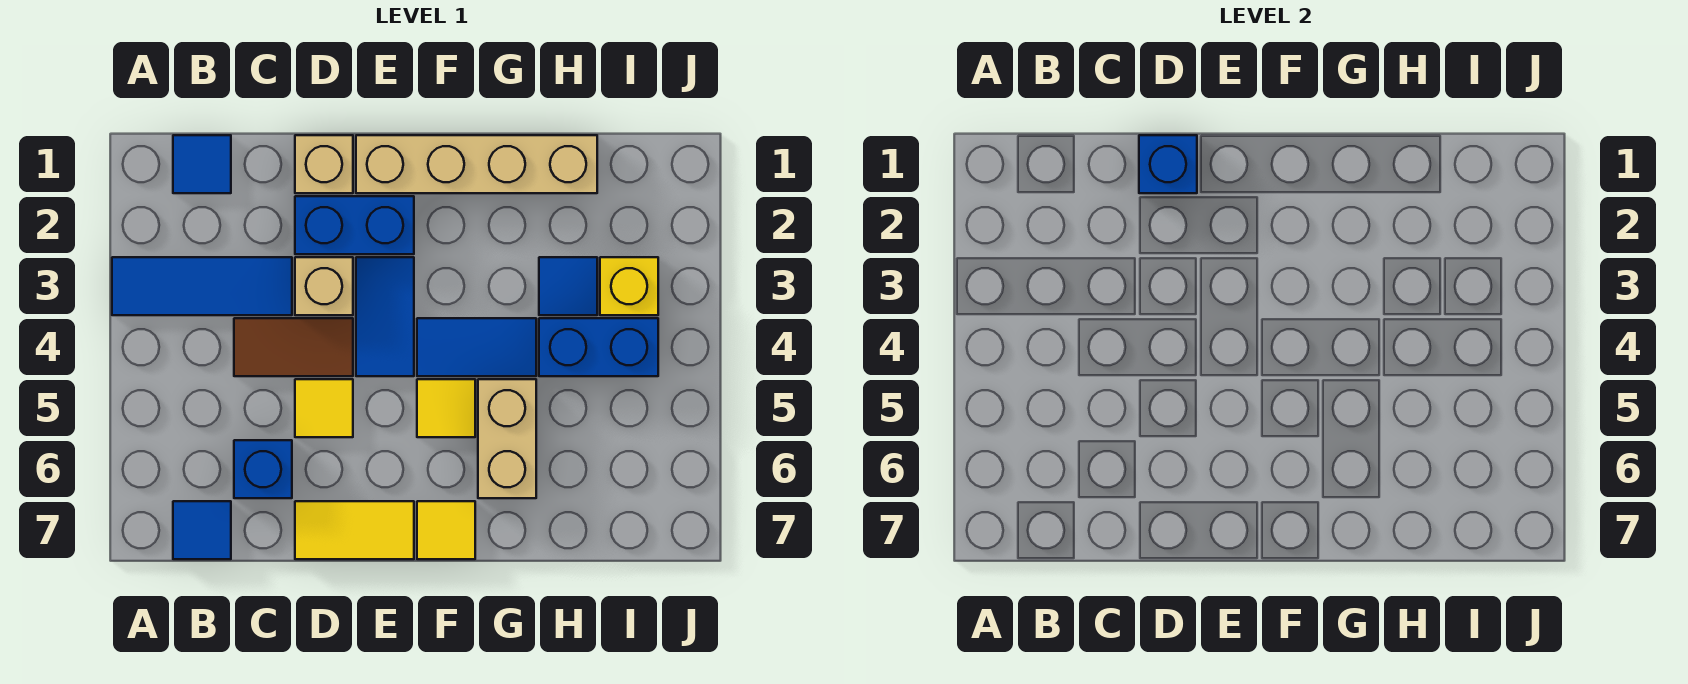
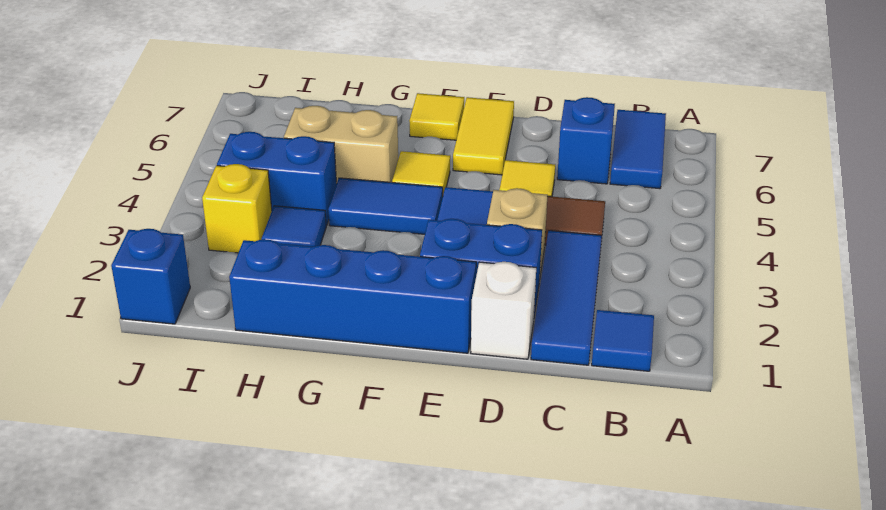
blue tile A3:C3 level 1 -> blue tile C1:C3 level 1
blue tile B7 level 1 -> blue tile B6:B7 level 1
tan brick D1 level 1 -> white brick D1 level 1
blue brick D1 level 2 -> blue brick J1 level 1
yellow tile D7:E7 level 1 -> yellow tile E6:E7 level 1
tan brick E1:H1 level 1 -> blue brick E1:H1 level 1
tan brick G5:G6 level 1 -> tan brick G5:H5 level 1

